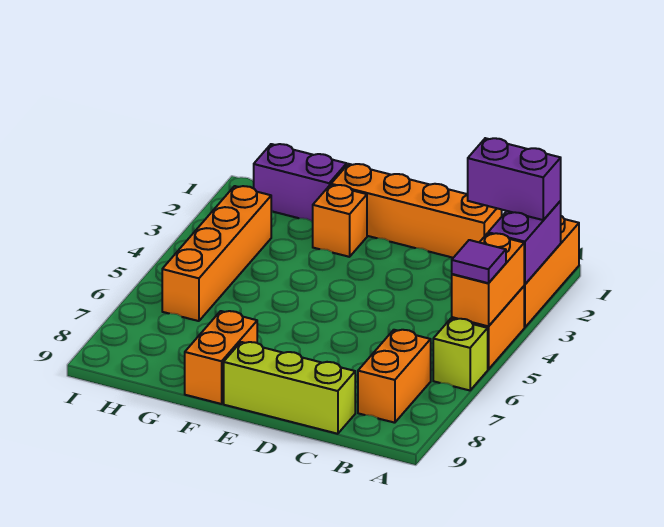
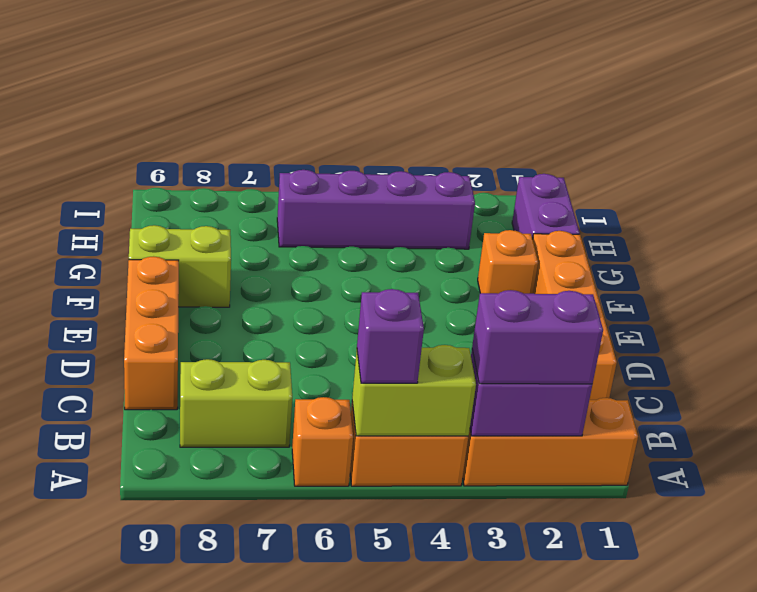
purple brick A2:B2 level 3 -> purple brick A2:A3 level 3
orange brick A4:A5 level 2 -> lime brick A4:A5 level 2
purple tile A5 level 3 -> purple brick A5 level 3
lime brick A6 level 1 -> orange brick A6 level 1
orange brick B7:B8 level 1 -> lime brick B7:B8 level 1
lime brick C9:E9 level 1 -> orange brick C9:E9 level 1
orange brick F8:F9 level 1 -> lime brick F8:F9 level 1
orange brick H3:H6 level 1 -> purple brick H3:H6 level 1

